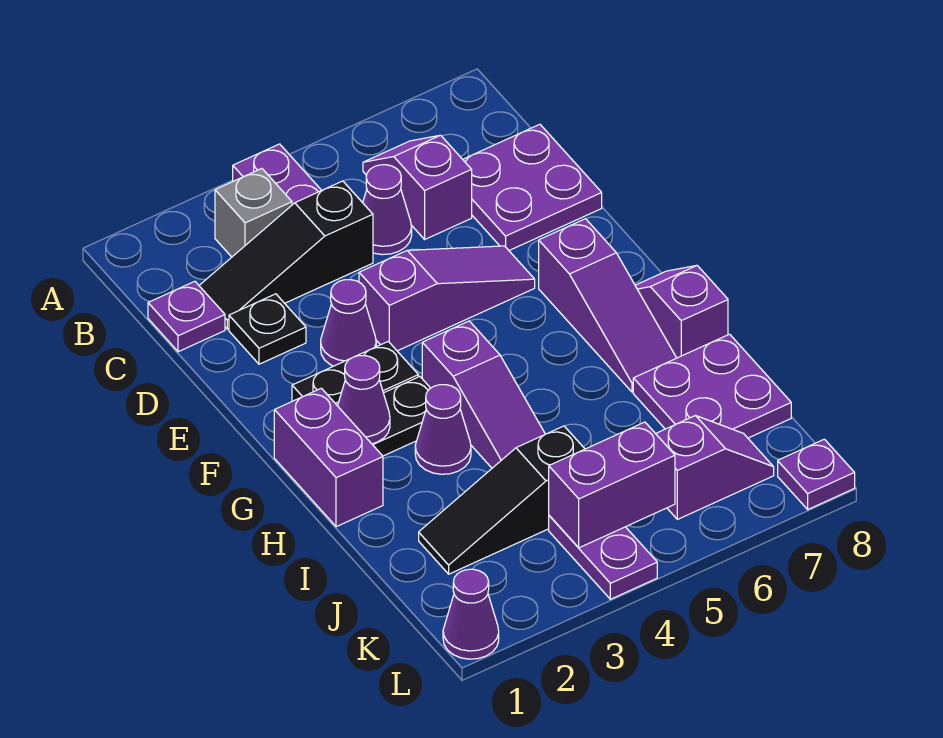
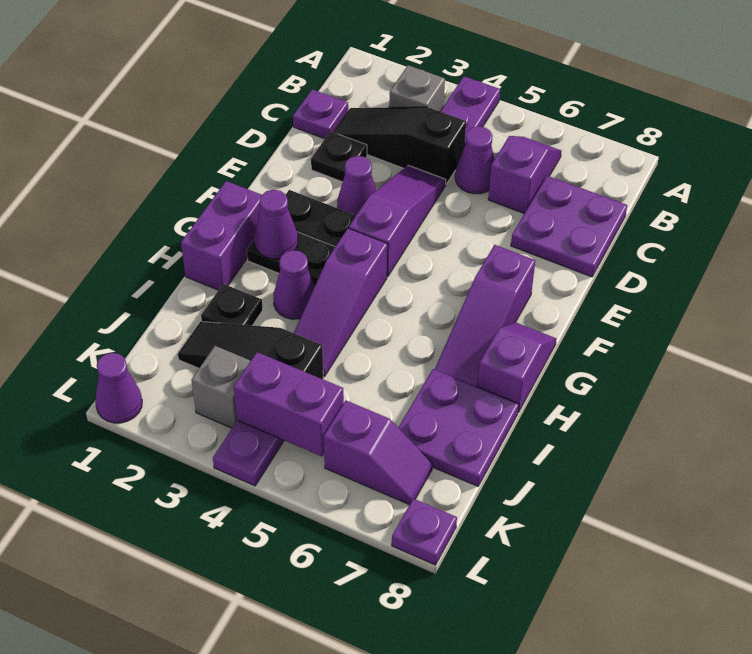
purple slope E4:E6 level 1 top 4 -> purple slope D4:F4 level 1 top F
none -> black plate I2 level 1
none -> grey brick K3 level 1

